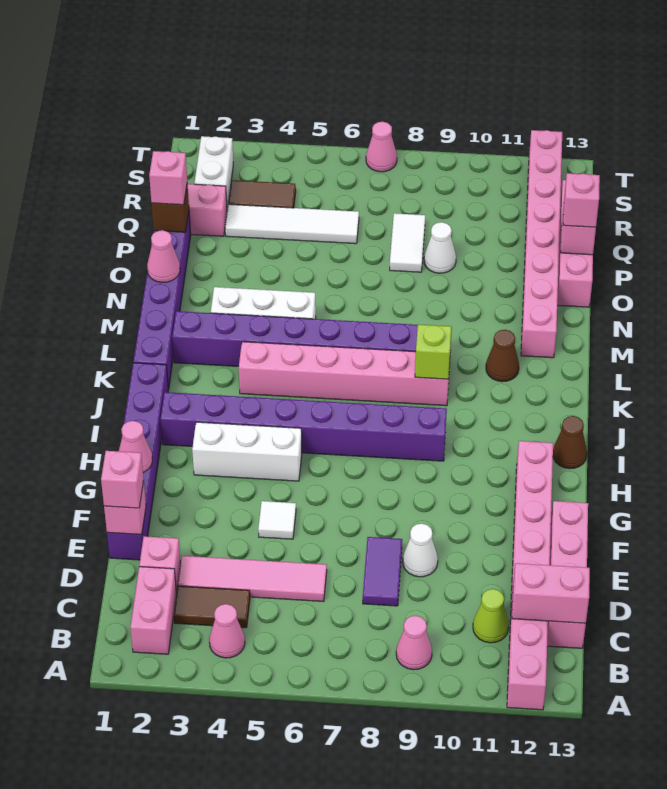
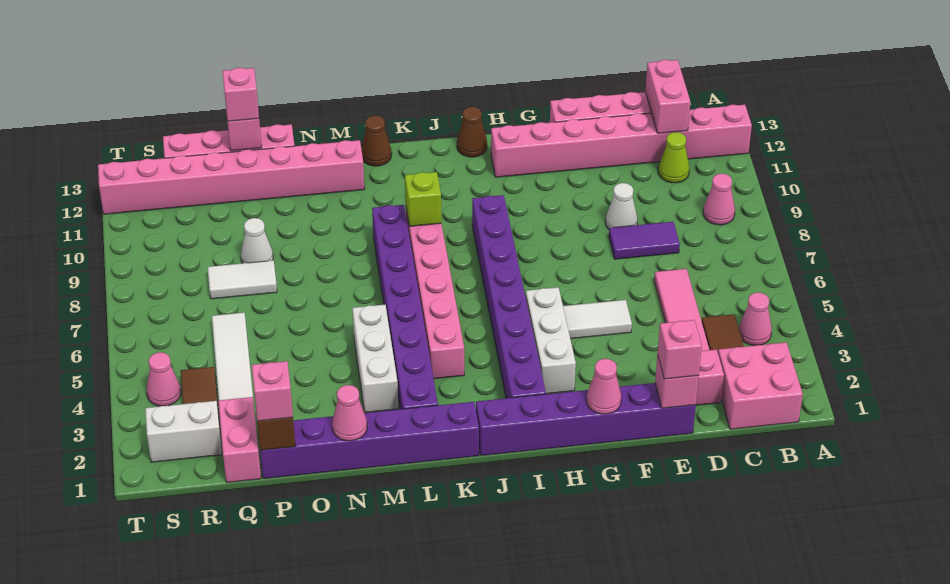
pink brick B2:C2 level 1 -> pink brick B1:C2 level 1
white tile F5 level 1 -> white tile F5:G5 level 1
brown cone L11 level 1 -> brown cone L13 level 1
pink cone T7 level 1 -> pink cone S4 level 1

